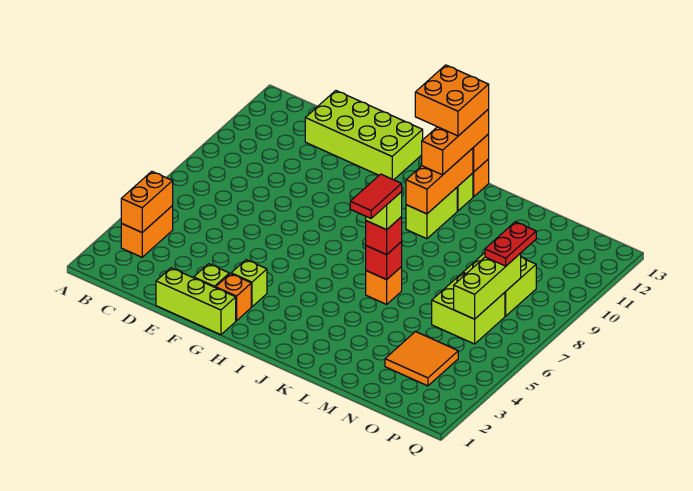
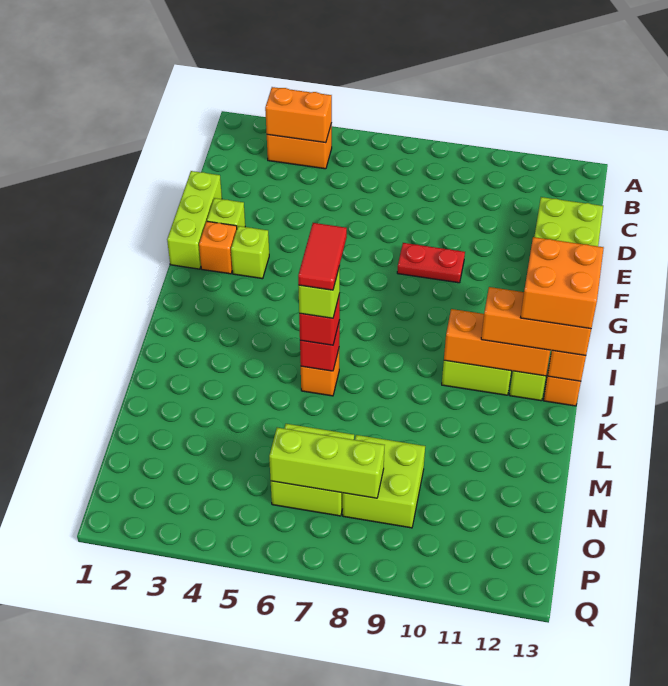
red tile K5:K6 level 5 -> red tile J6:K6 level 5
orange tile N3:O4 level 1 -> none
red plate O8:O9 level 3 -> red plate F8:F9 level 1

